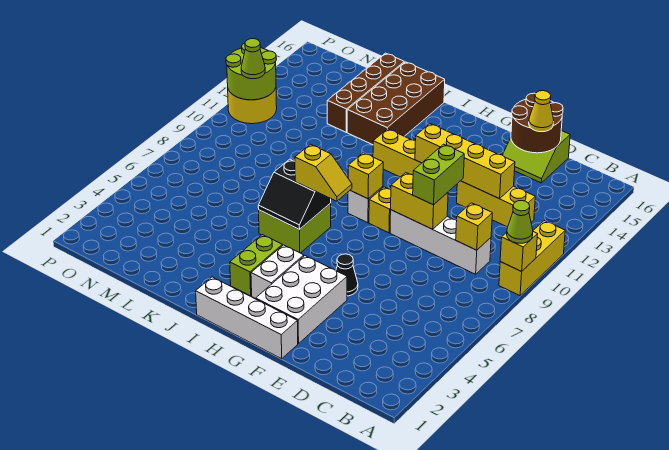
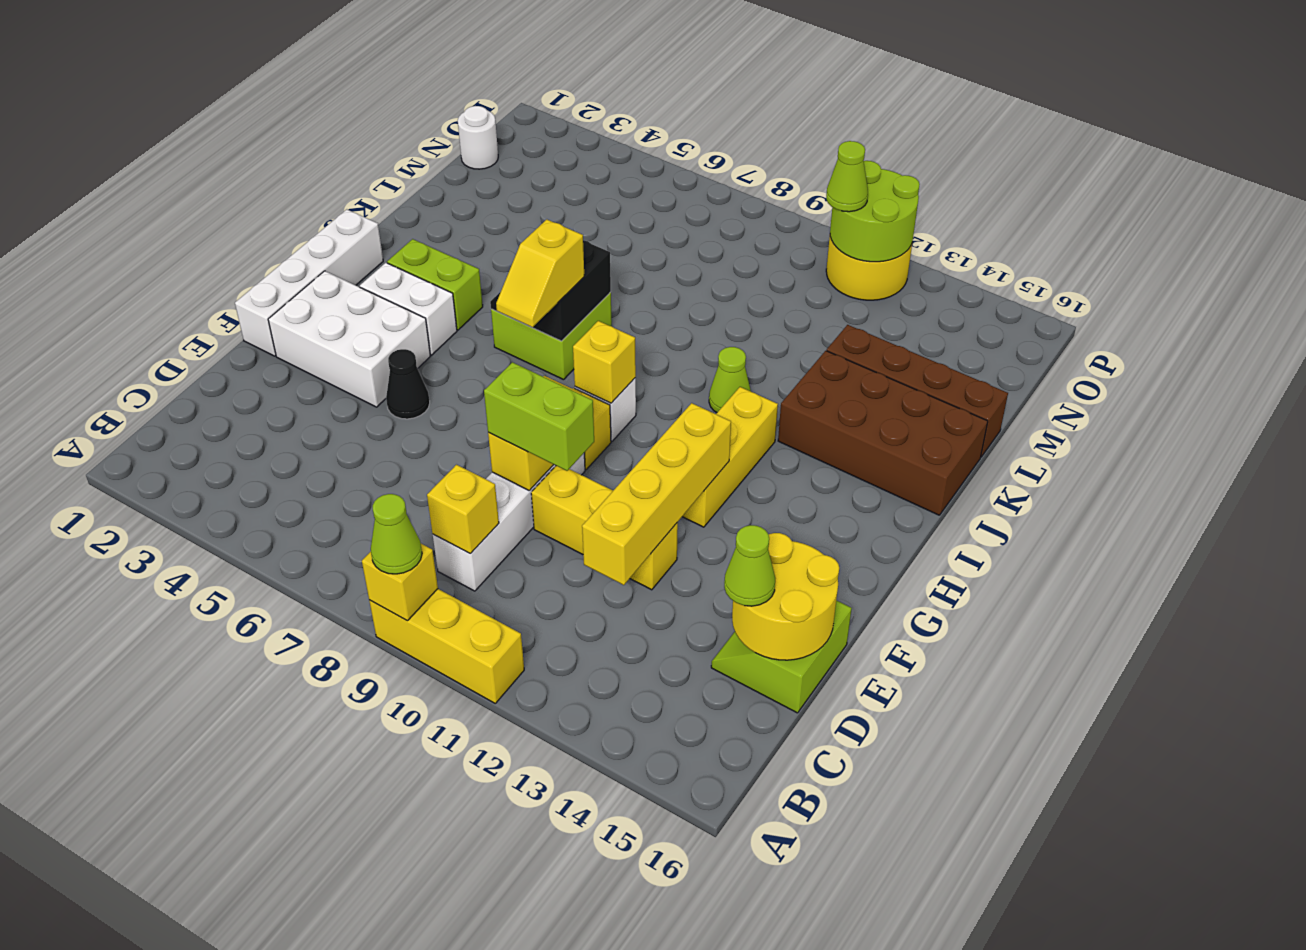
yellow brick C12:E12 level 1 -> yellow brick E10:E12 level 1
brown round brick D15:E16 level 2 -> yellow round brick D15:E16 level 2
yellow cone D15 level 3 -> lime cone D15 level 3
none -> lime cone J11 level 1
none -> white round brick N1 level 1

